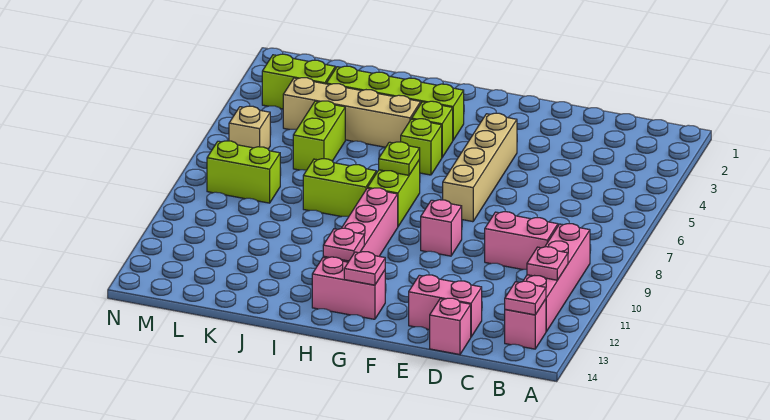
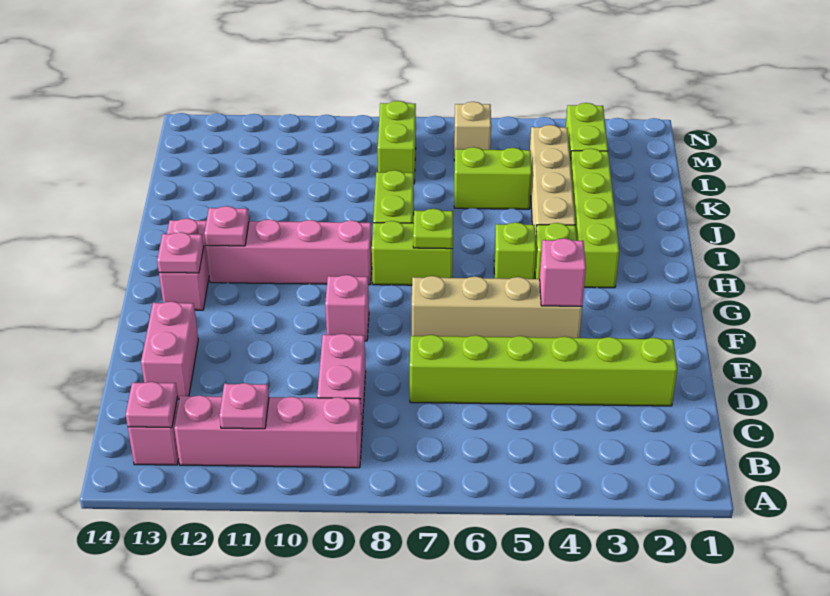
none -> lime brick D2:D7 level 1
pink brick D14 level 1 -> pink brick F4 level 2

